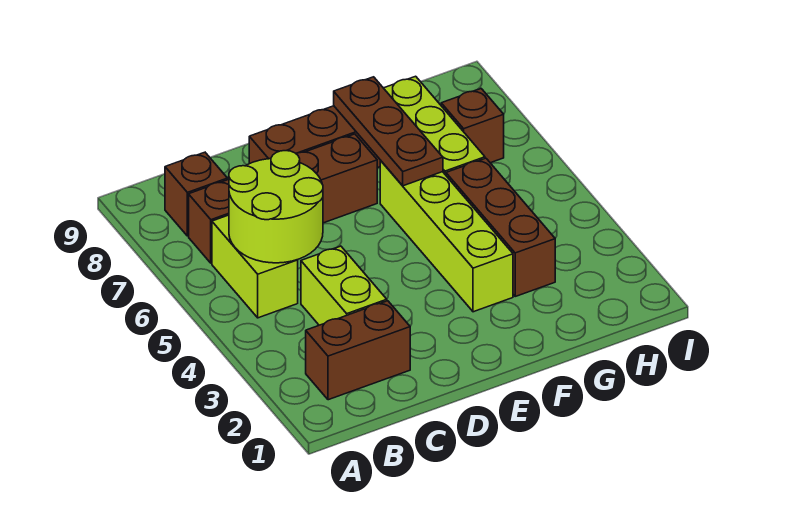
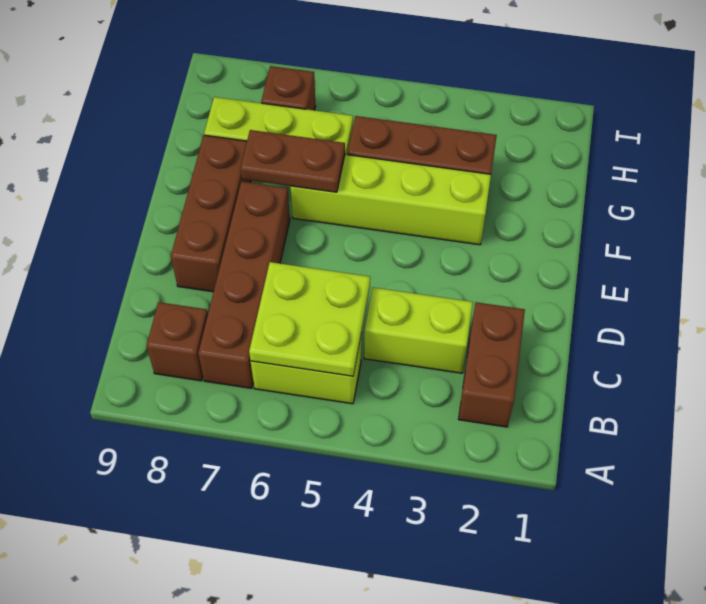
lime round brick B5:C6 level 2 -> lime plate B5:C6 level 2
brown plate F6:F8 level 2 -> brown plate F6:F7 level 2

